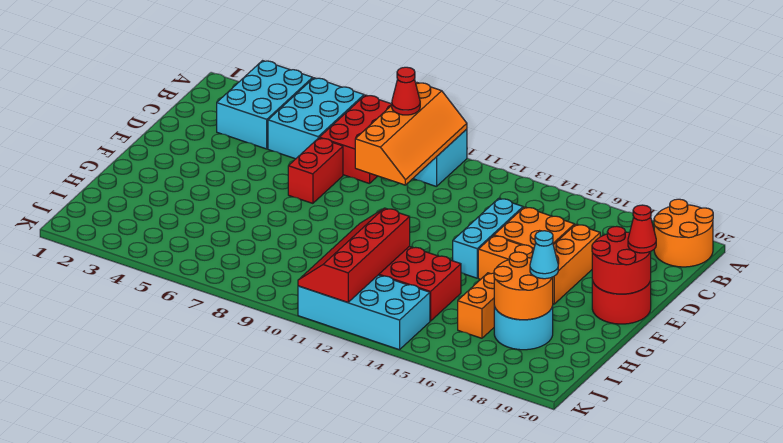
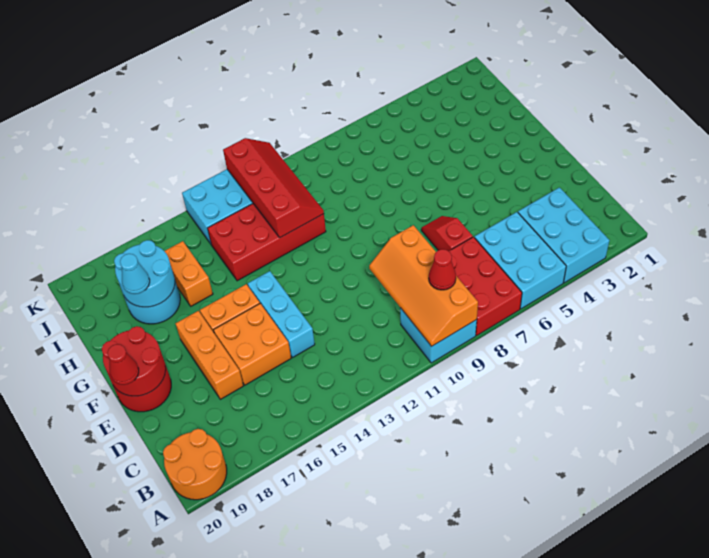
red brick D7:E7 level 1 -> red slope D7:E7 level 1 top D
orange round brick H17:I18 level 2 -> cyan round brick H17:I18 level 2

